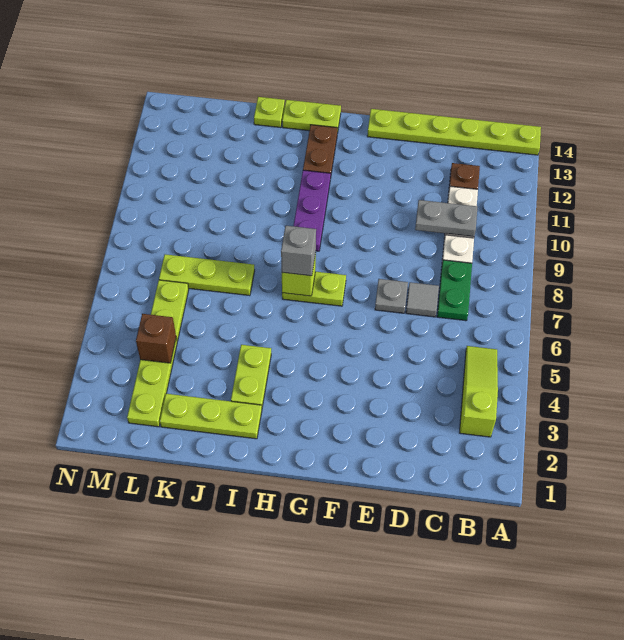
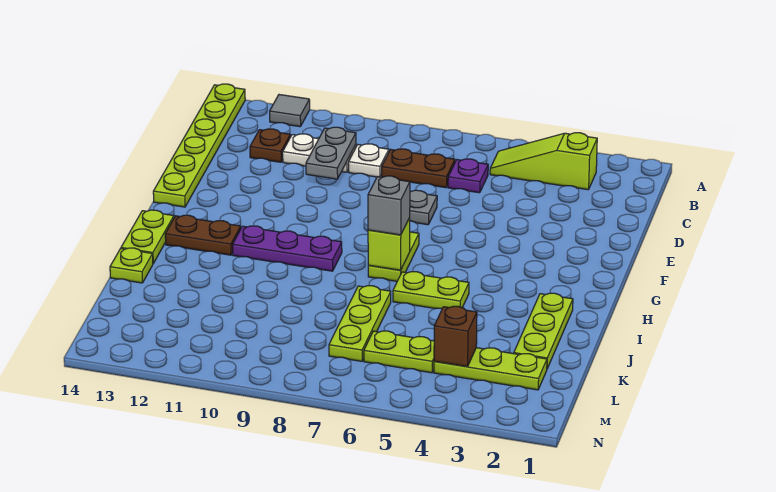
none -> purple plate C6 level 1
green plate C7:C8 level 1 -> brown plate C7:C8 level 1
grey tile D7 level 1 -> grey tile A12 level 1
lime plate I3:I4 level 1 -> lime plate I5:I6 level 1

